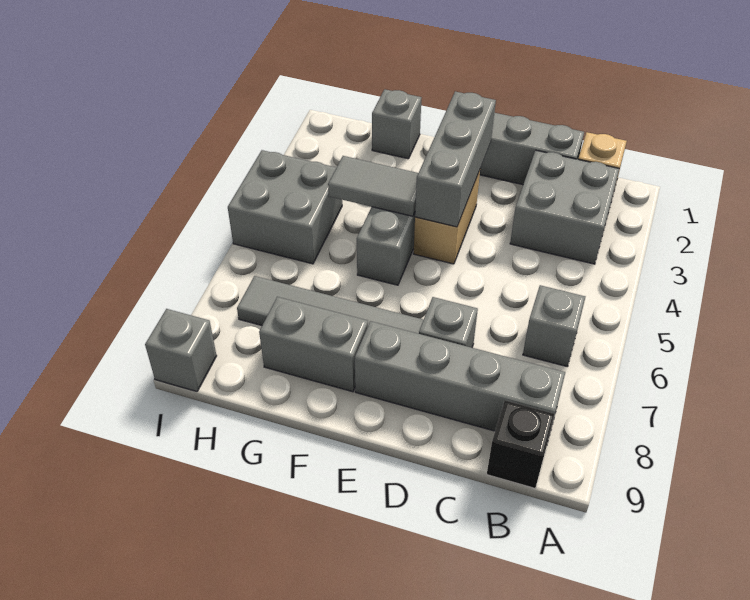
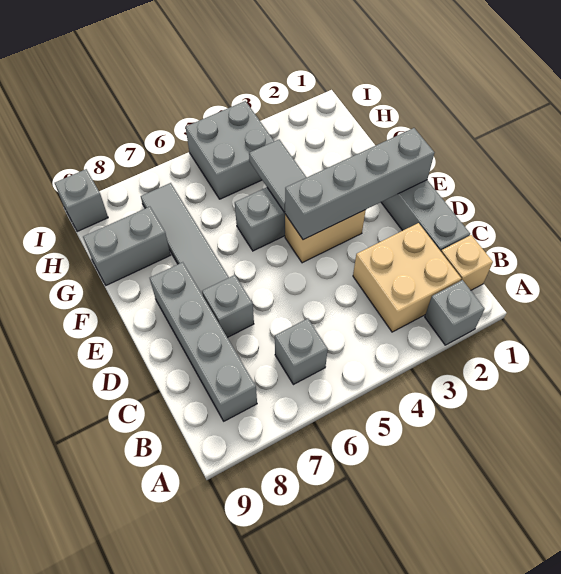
grey brick B2:C3 level 1 -> tan brick B2:C3 level 1
black brick B9 level 1 -> none
grey brick E2:E4 level 2 -> grey brick E1:E4 level 2
grey brick F8:G8 level 1 -> grey brick G8:G9 level 1
grey brick G1 level 1 -> grey brick A2 level 1

